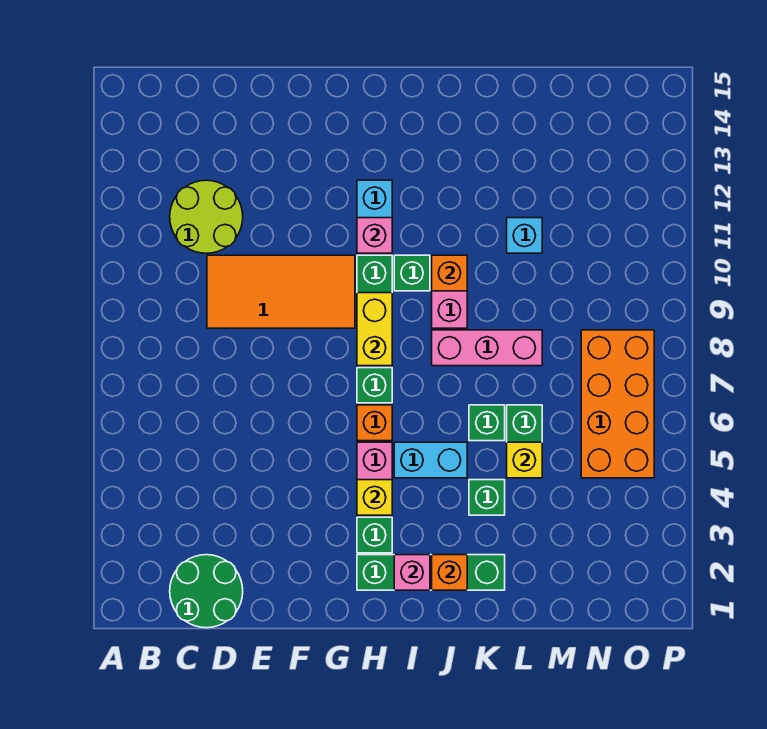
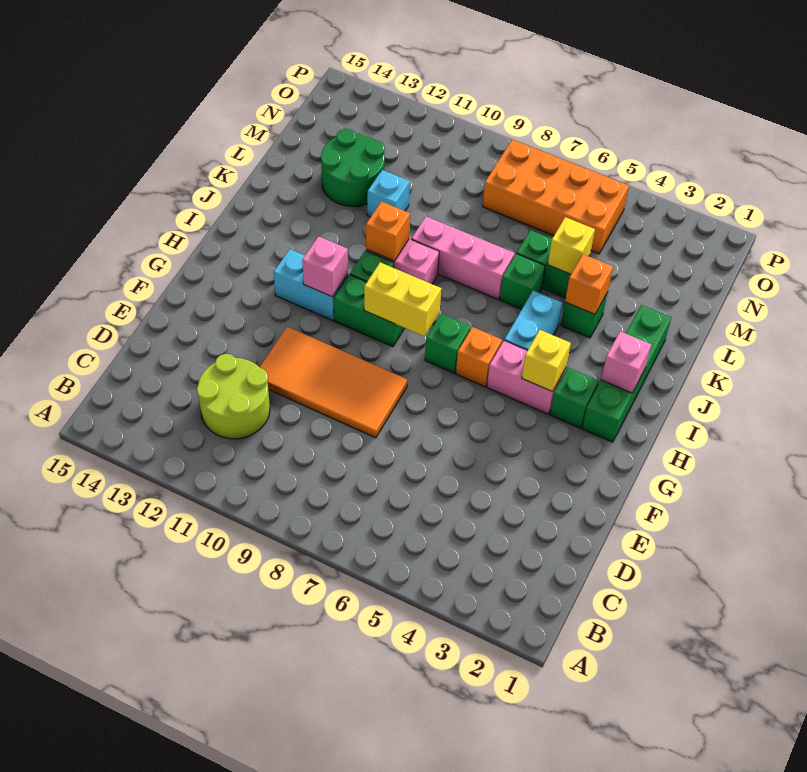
green round brick C1:D2 level 1 -> green round brick L12:M13 level 1
orange tile D9:G10 level 1 -> orange tile E8:F11 level 1
orange brick J2 level 2 -> orange brick K4 level 2
pink brick J8:L8 level 1 -> pink brick K7:K9 level 1

